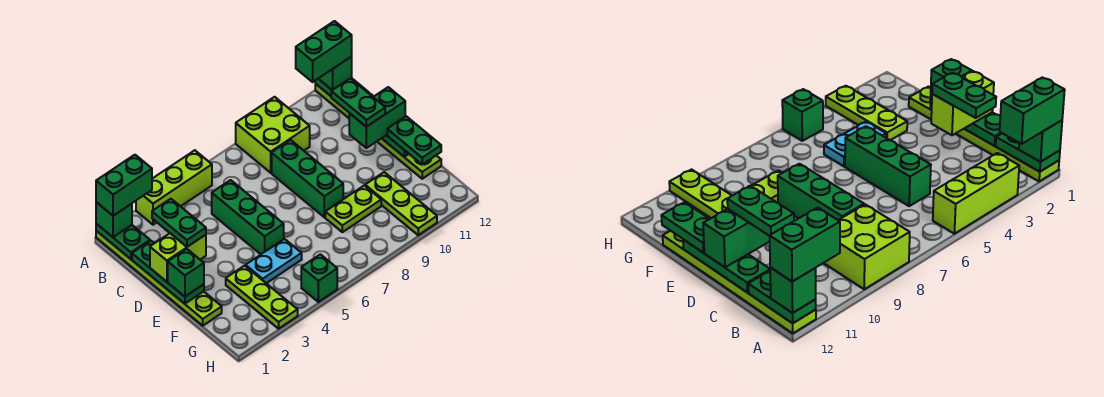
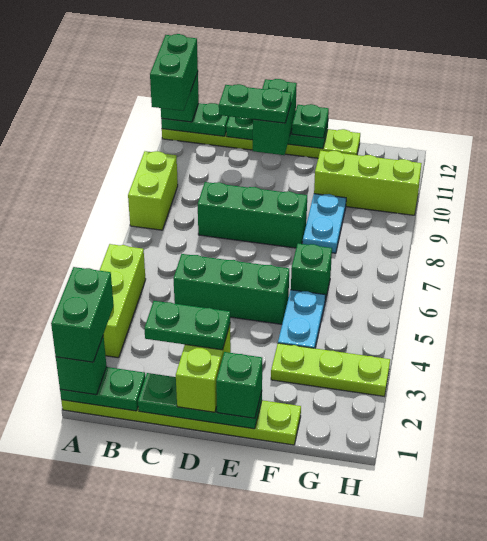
lime brick A8:B9 level 1 -> lime brick A8:A9 level 1
green plate E12:F12 level 3 -> green plate E12 level 3
lime plate F8:F9 level 1 -> cyan plate F8:F9 level 1
lime plate F10:H10 level 1 -> lime brick F10:H10 level 1
green brick H5 level 1 -> green brick F6 level 1

